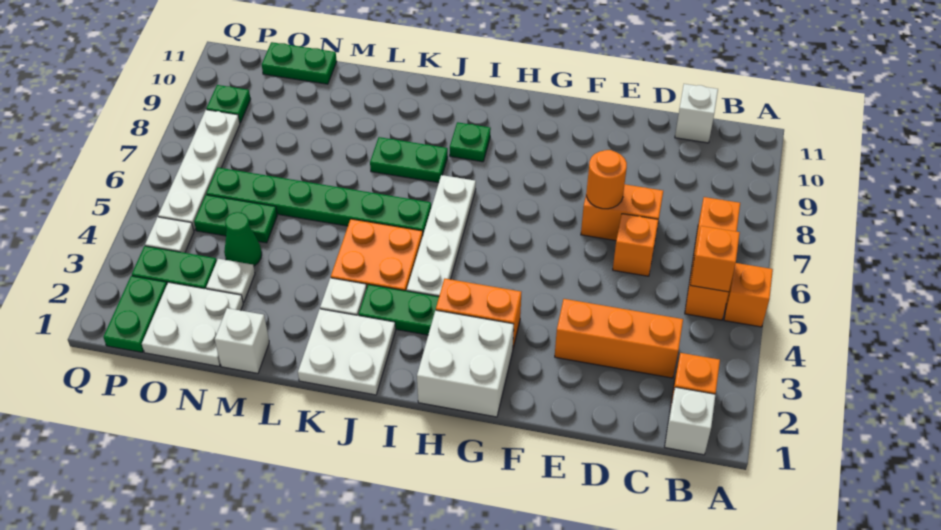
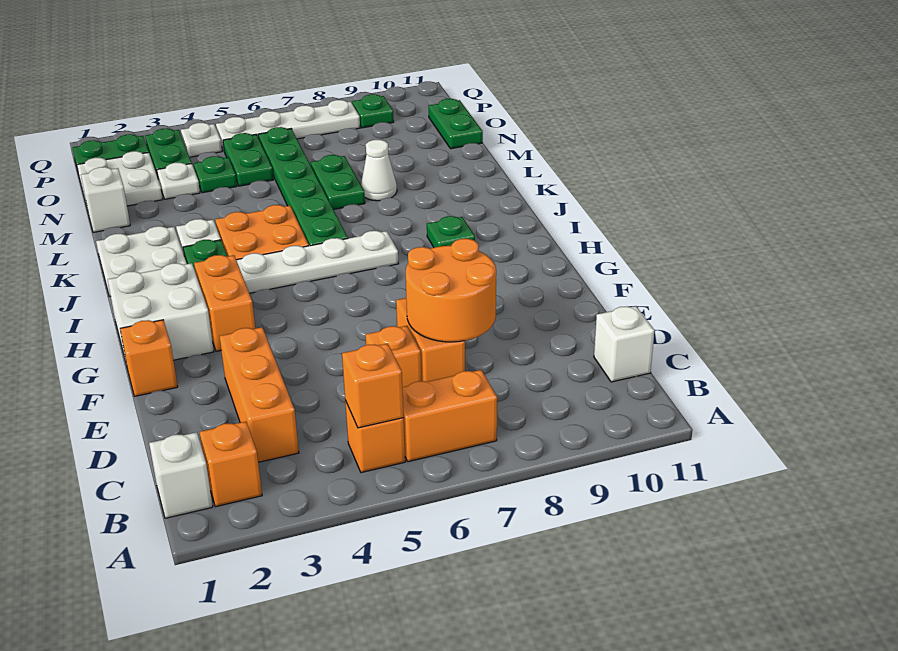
orange brick A5 level 1 -> orange brick F1 level 1
orange round brick E7 level 2 -> orange round brick D7:E8 level 2
green plate J8:K8 level 1 -> green plate L7:M7 level 1
none -> white cone L8 level 1
green cone N4 level 1 -> green plate N4 level 1

